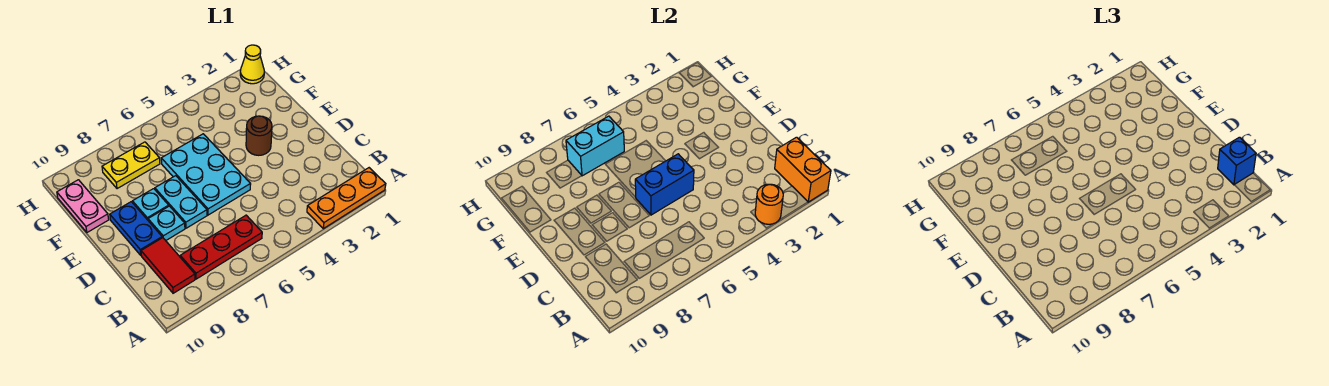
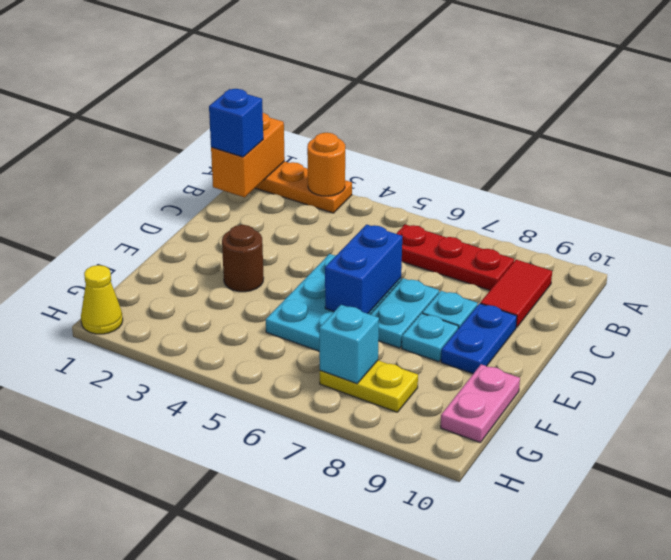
blue brick D5:D6 level 2 -> blue brick D6:E6 level 2
cyan brick G6:G7 level 2 -> cyan brick G7 level 2

